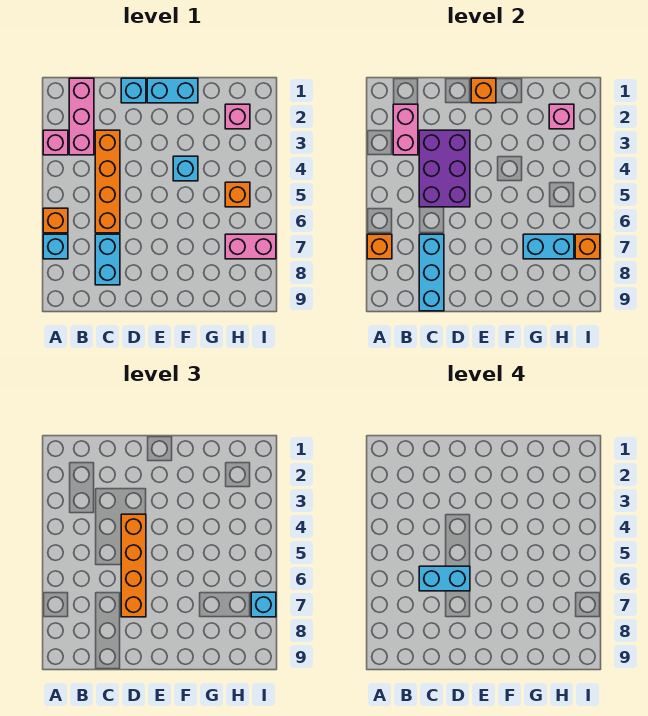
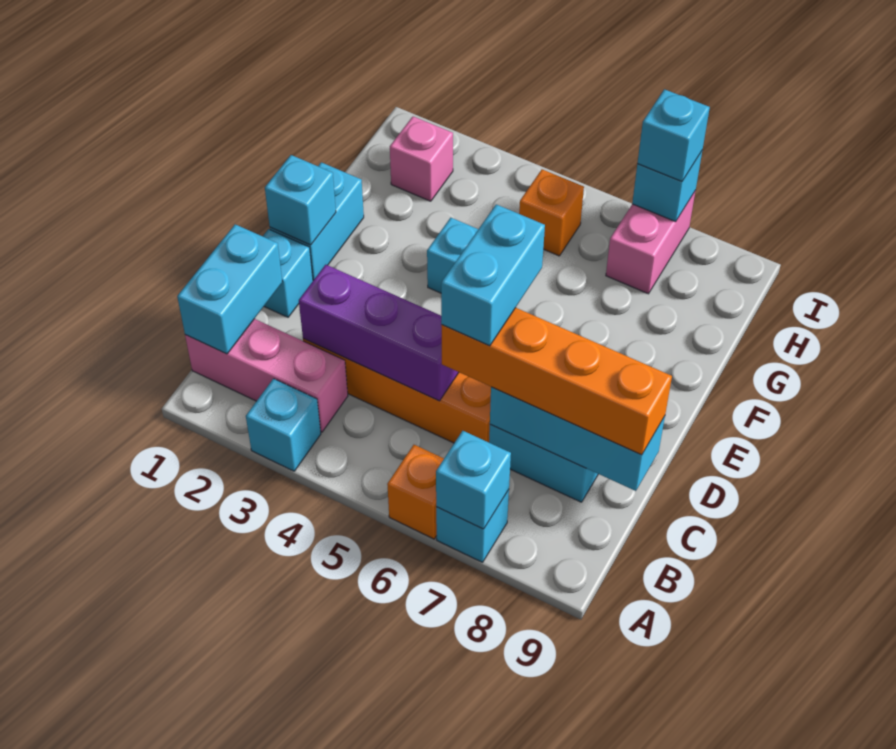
pink brick A3 level 1 -> cyan brick A3 level 1
orange brick A7 level 2 -> cyan brick A7 level 2
pink brick B2:B3 level 2 -> none
purple brick C3:D5 level 2 -> purple brick C3:C5 level 2
orange brick D4:D7 level 3 -> orange brick C6:C9 level 3
orange brick E1 level 2 -> cyan brick E1 level 2
cyan brick G7:H7 level 2 -> cyan brick B1:C1 level 2
pink brick H2 level 2 -> none
orange brick I7 level 2 -> cyan brick I7 level 2

